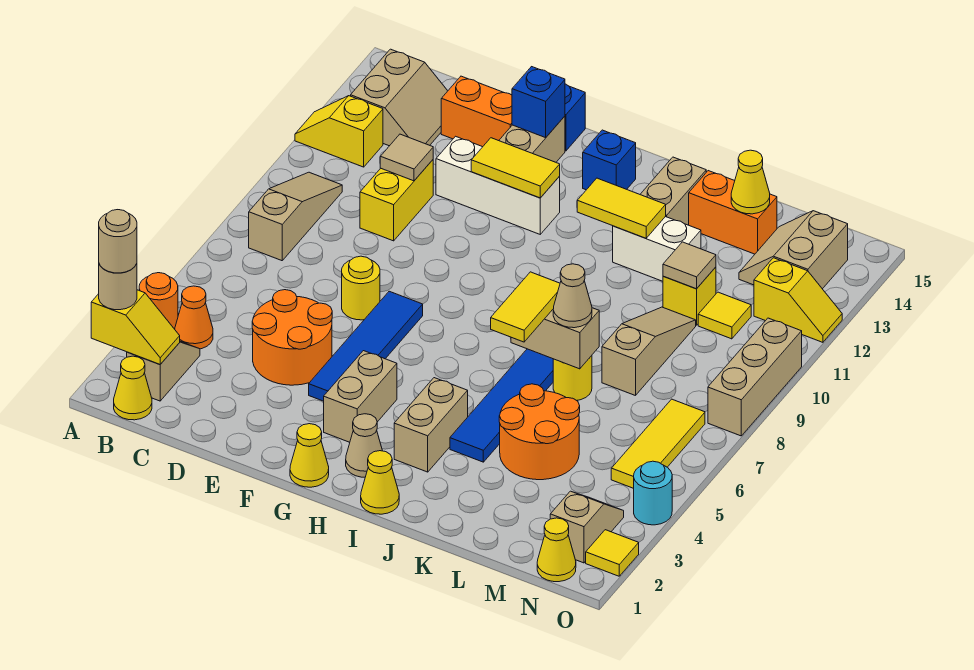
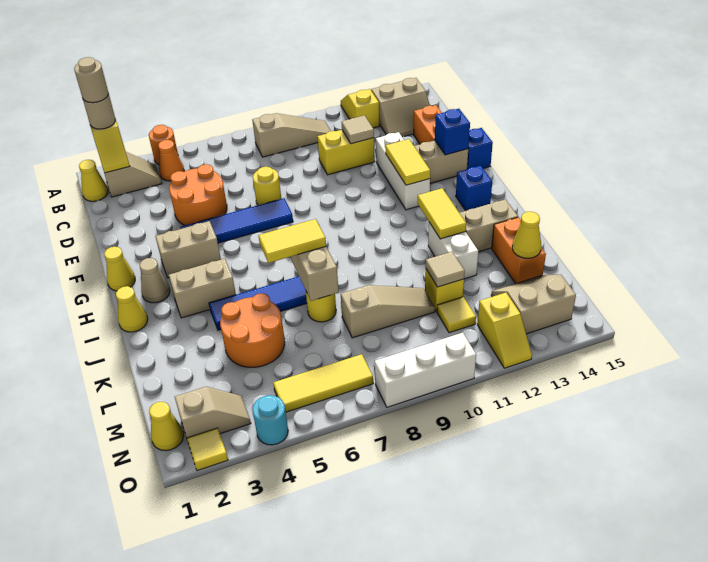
tan cone K7 level 3 -> none
tan brick O8:O10 level 1 -> white brick O8:O10 level 1

